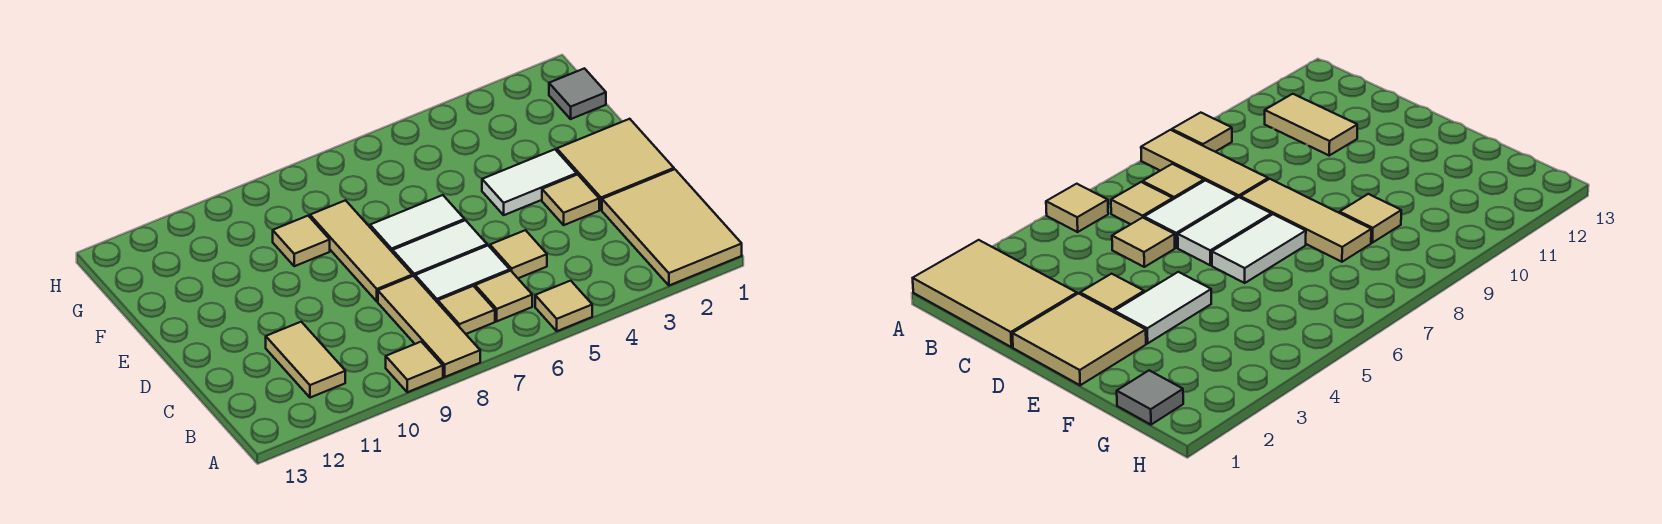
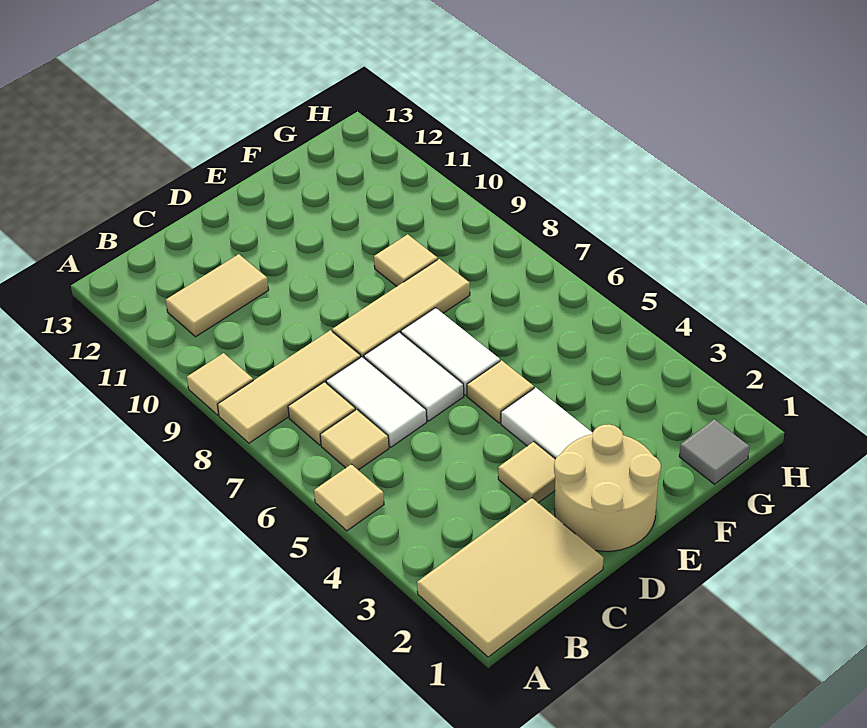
tan tile C5 level 1 -> tan tile E5 level 1
tan tile D1:E2 level 1 -> tan round brick D1:E2 level 1

